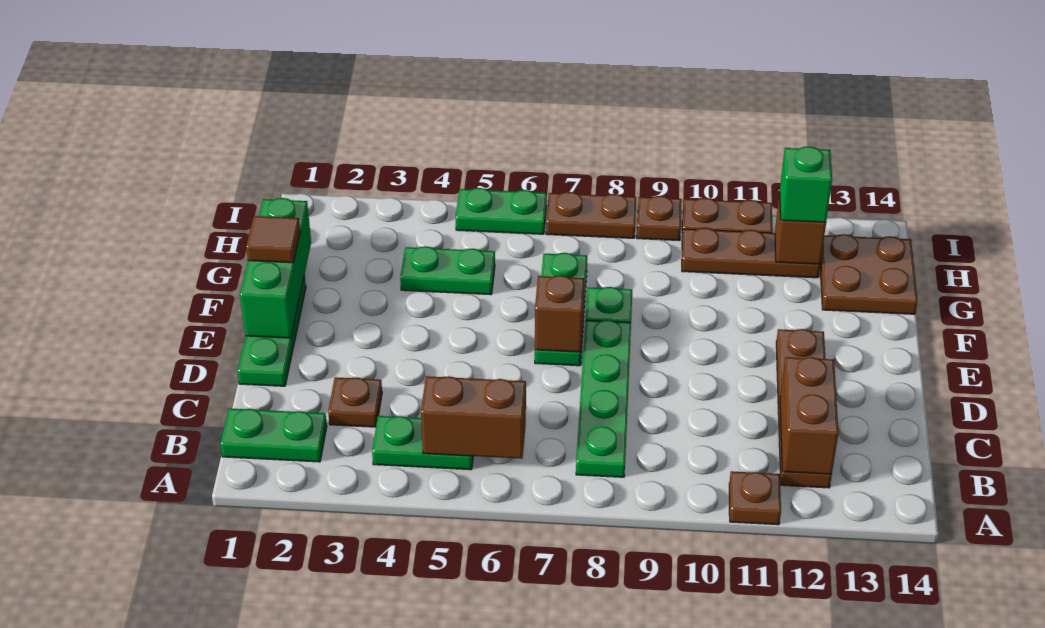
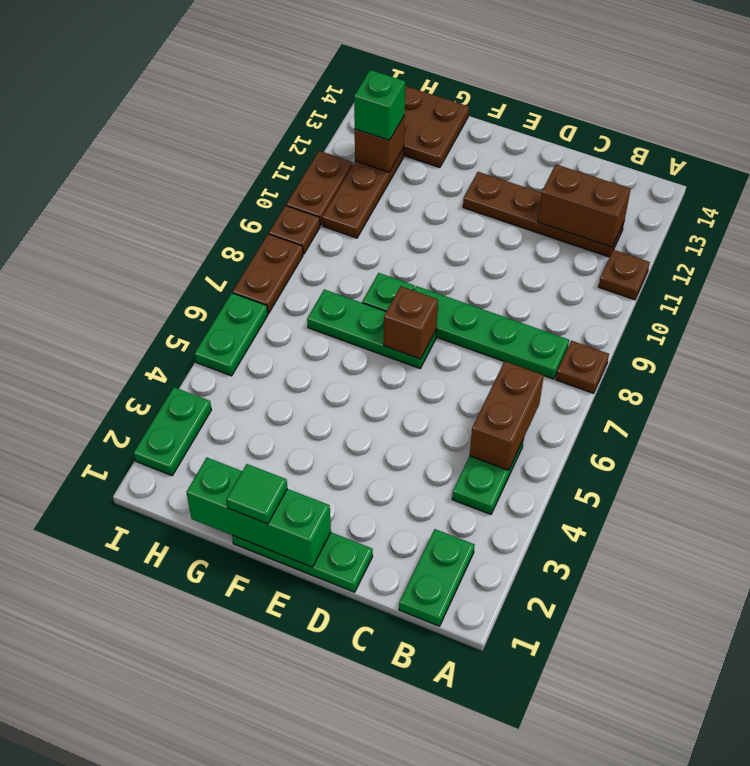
brown plate C3 level 1 -> brown plate A8 level 1
brown tile F1 level 3 -> green tile F1 level 3
green plate G4:G5 level 1 -> green plate I2:I3 level 1

